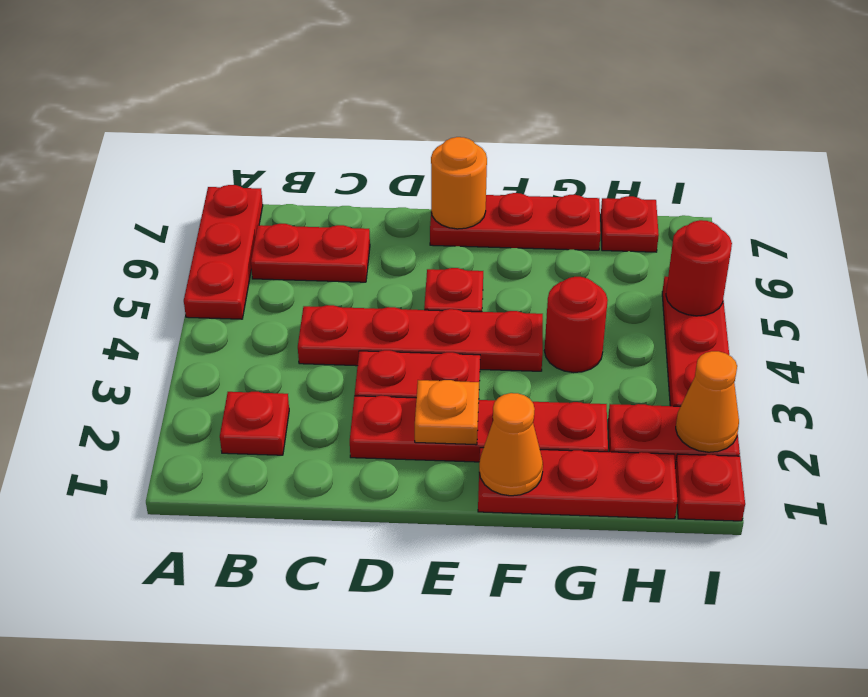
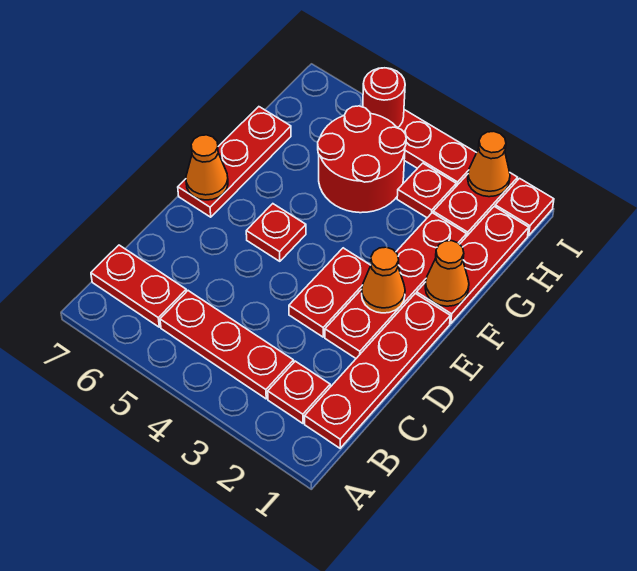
red plate A5:A7 level 1 -> red plate B3:B5 level 1
red plate B6:C6 level 1 -> red plate B6:B7 level 1
red plate C4:F4 level 1 -> red plate B1:E1 level 1
orange plate E2 level 2 -> orange cone E2 level 2
orange round brick E7 level 2 -> orange cone E7 level 2
red round brick G4 level 1 -> red round brick G4:H5 level 1
red plate H7 level 1 -> red plate H3 level 1

